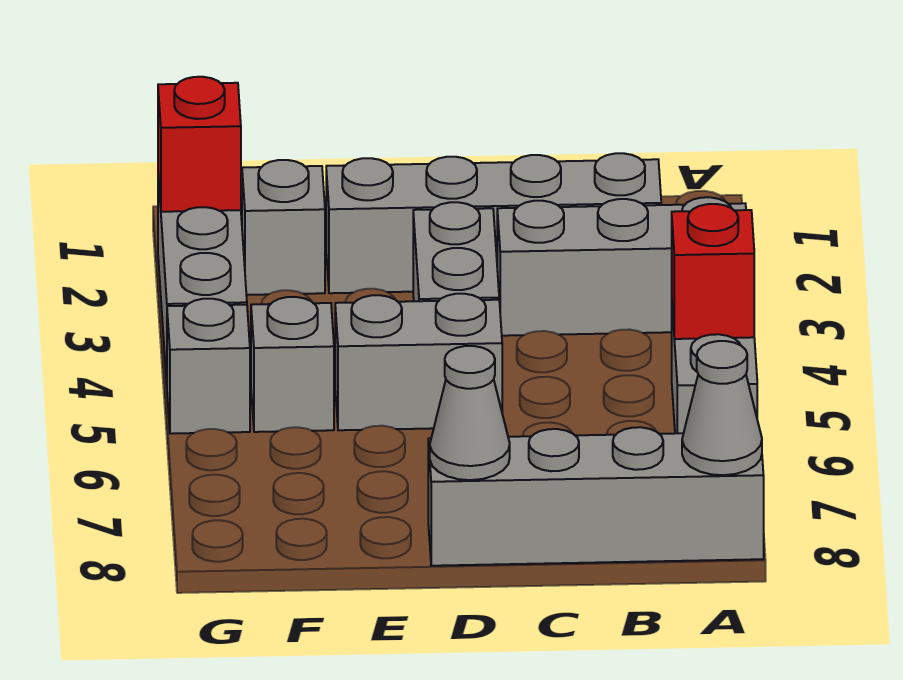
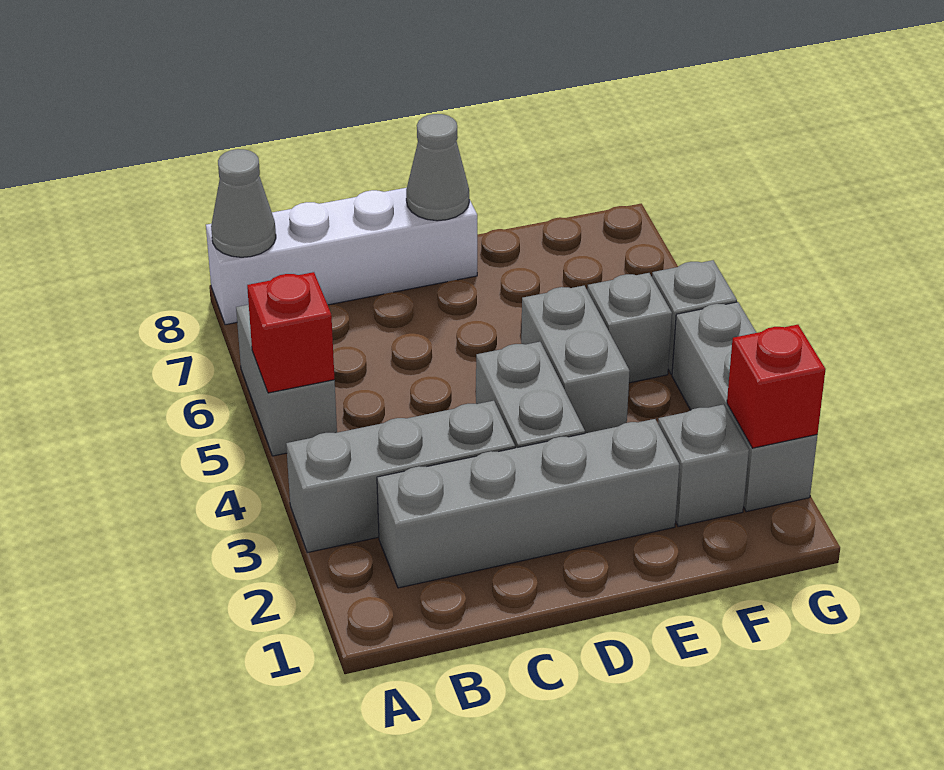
grey brick A8:D8 level 1 -> white brick A8:D8 level 1
grey brick D5:E5 level 1 -> grey brick E4:E5 level 1

